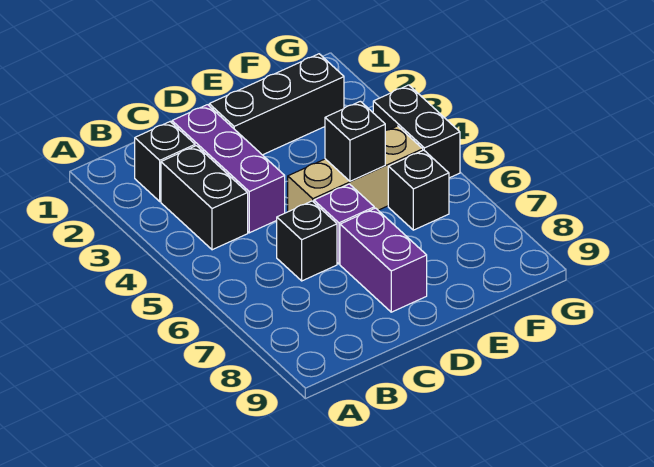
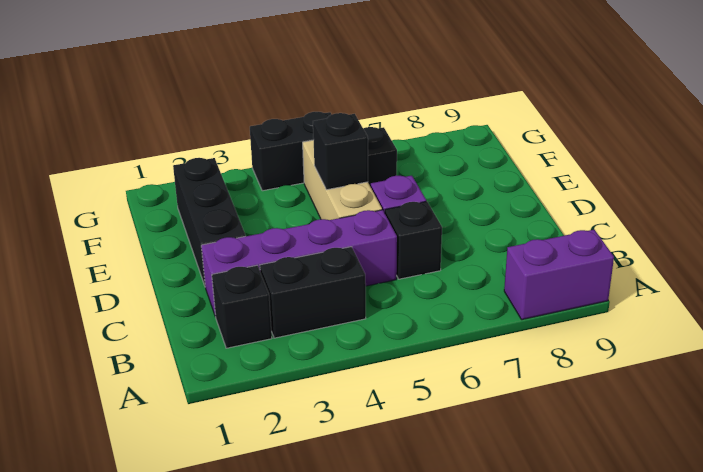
purple brick C2:C4 level 1 -> purple brick C2:C5 level 1
purple brick D7:D8 level 1 -> purple brick A8:A9 level 1

